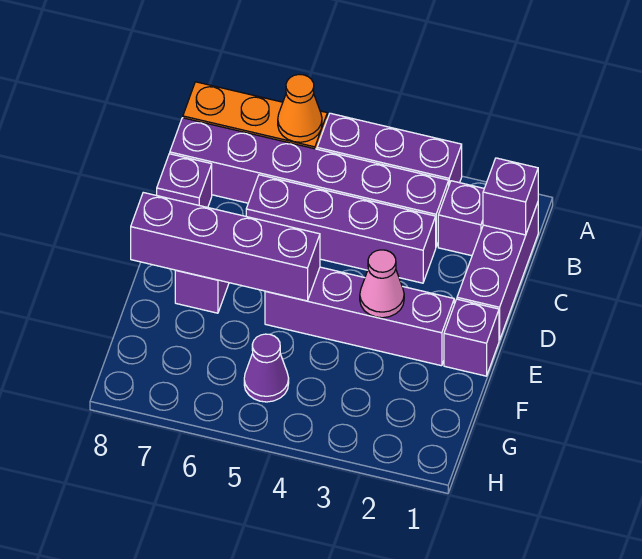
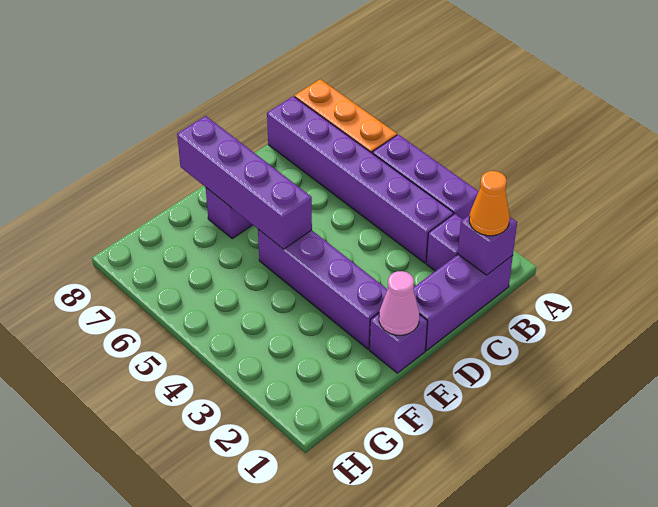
orange cone A6 level 2 -> orange cone B1 level 3
purple brick C3:C6 level 1 -> none
purple brick C8 level 1 -> none
pink cone E3 level 2 -> pink cone E1 level 2
purple cone G5 level 1 -> none

